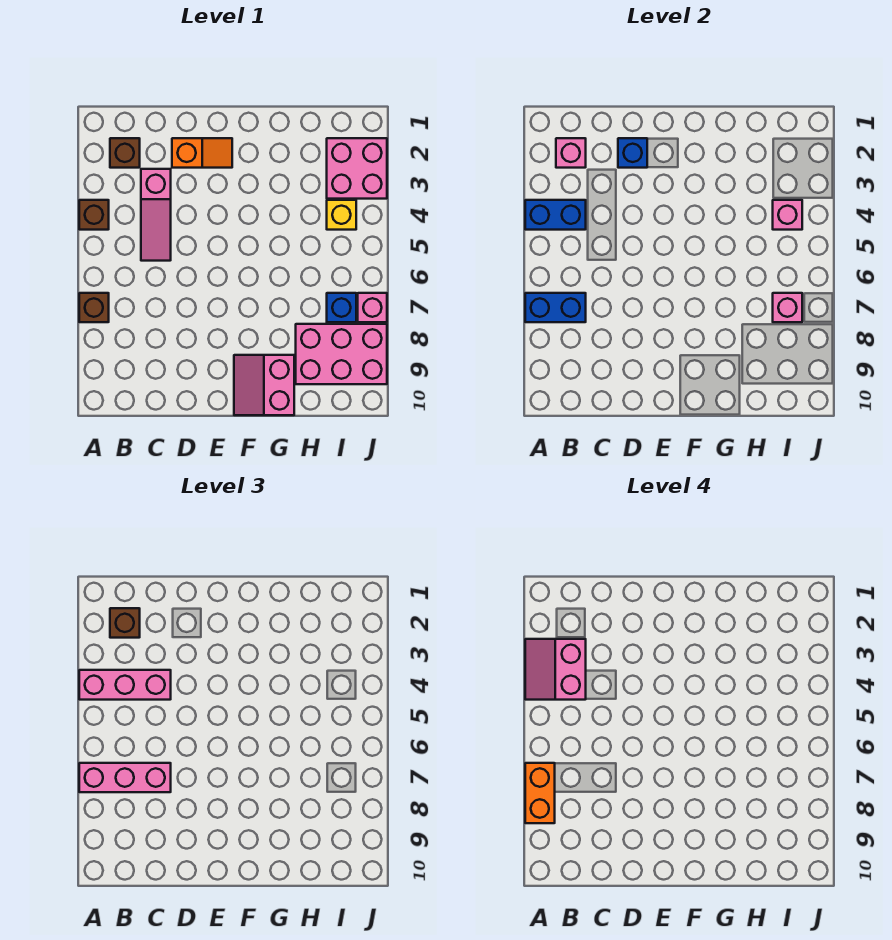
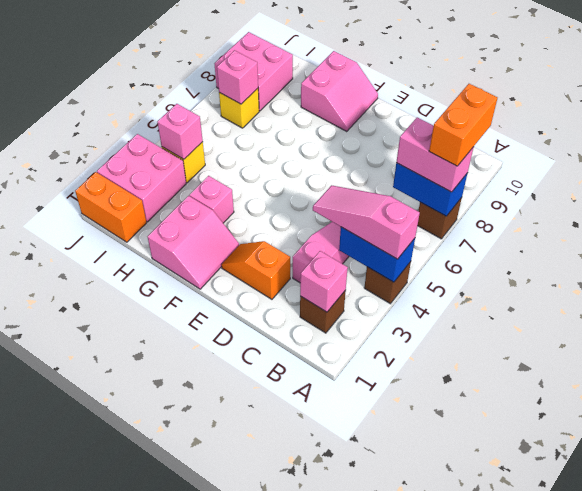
pink slope A3:B4 level 4 top B -> pink slope F1:G2 level 1 top G
pink brick A4:C4 level 3 -> pink slope A4:C4 level 3 top A
pink brick A7:C7 level 3 -> pink brick A7:B7 level 3
brown brick B2 level 3 -> none
blue brick D2 level 2 -> none
pink brick H8:J9 level 1 -> pink brick I8:J9 level 1
none -> orange brick I1:J1 level 1
blue brick I7 level 1 -> yellow brick I7 level 1
pink brick J7 level 1 -> pink brick G3 level 1

